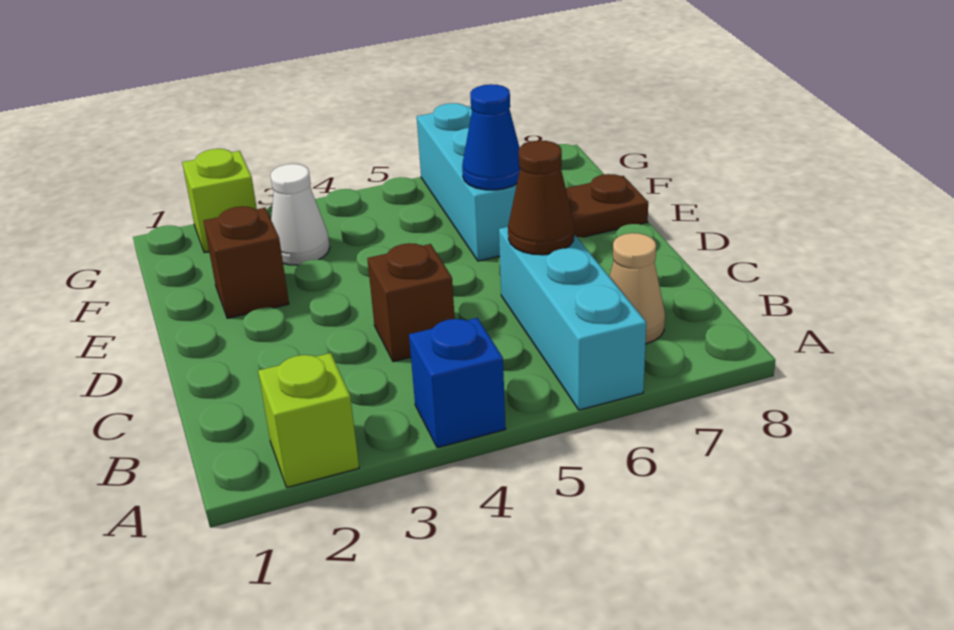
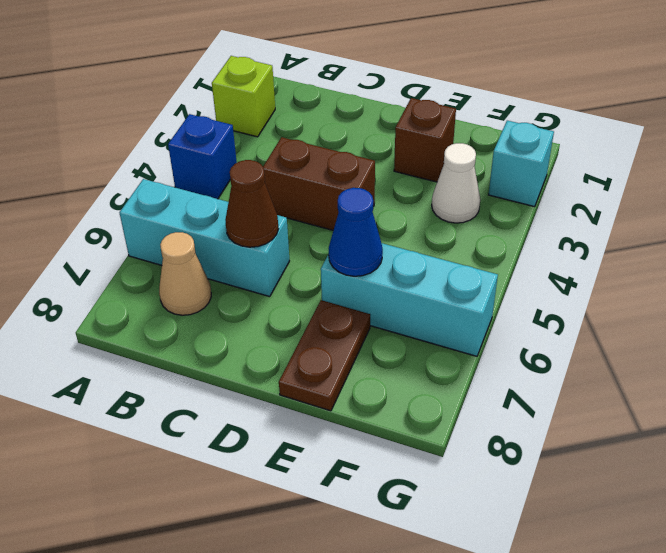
brown brick C4 level 1 -> brown brick C4:D4 level 1
lime brick G2 level 1 -> cyan brick G2 level 1

